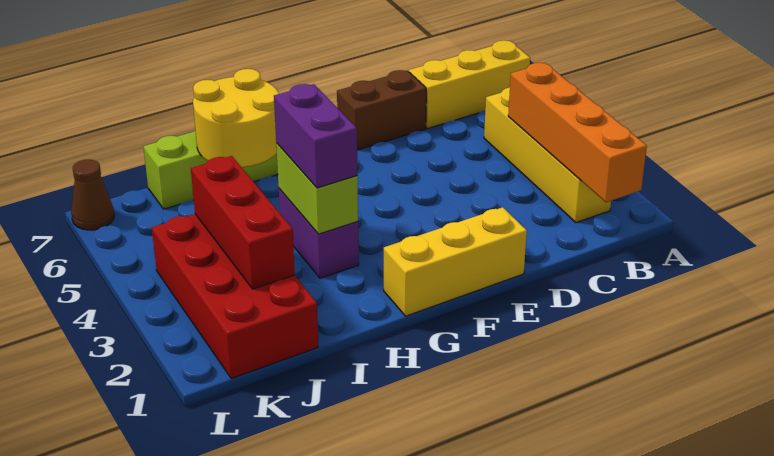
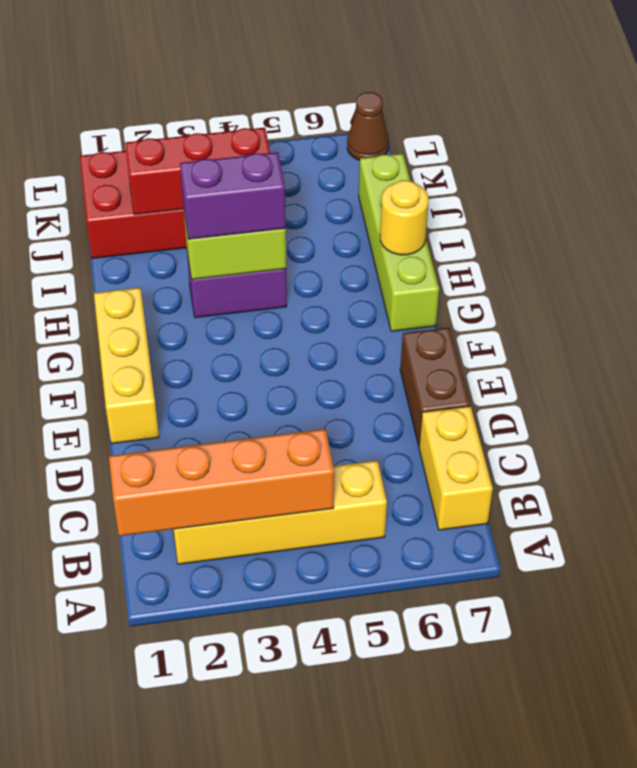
yellow brick A7:C7 level 1 -> yellow brick B7:C7 level 1
yellow round brick H6:I7 level 2 -> yellow round brick H7 level 2

